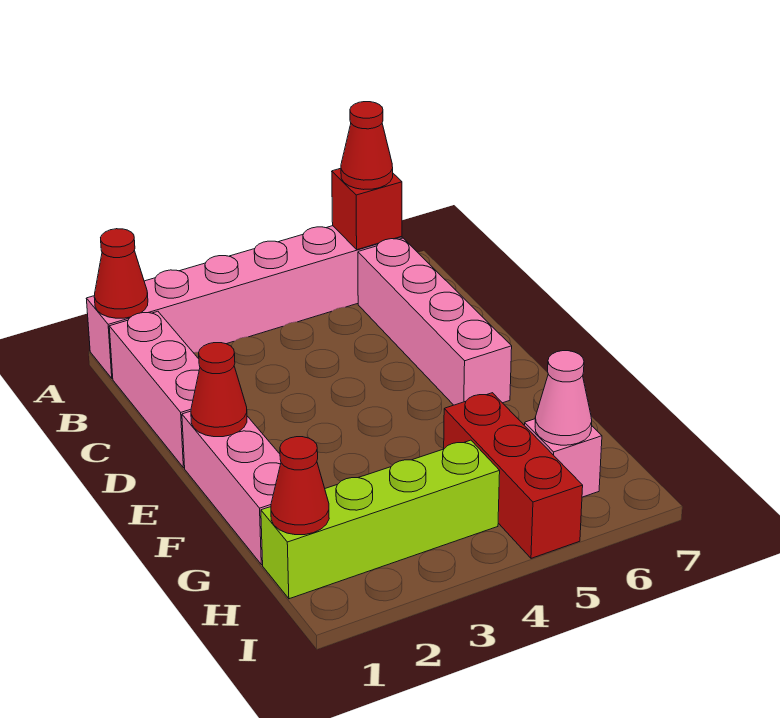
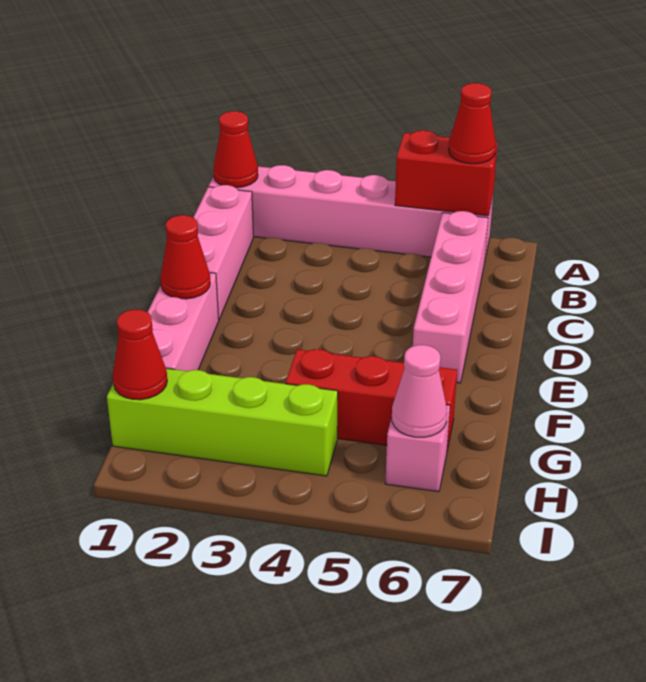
red brick A6 level 2 -> red brick A5:A6 level 2
red brick G5:I5 level 1 -> red brick G4:G6 level 1

